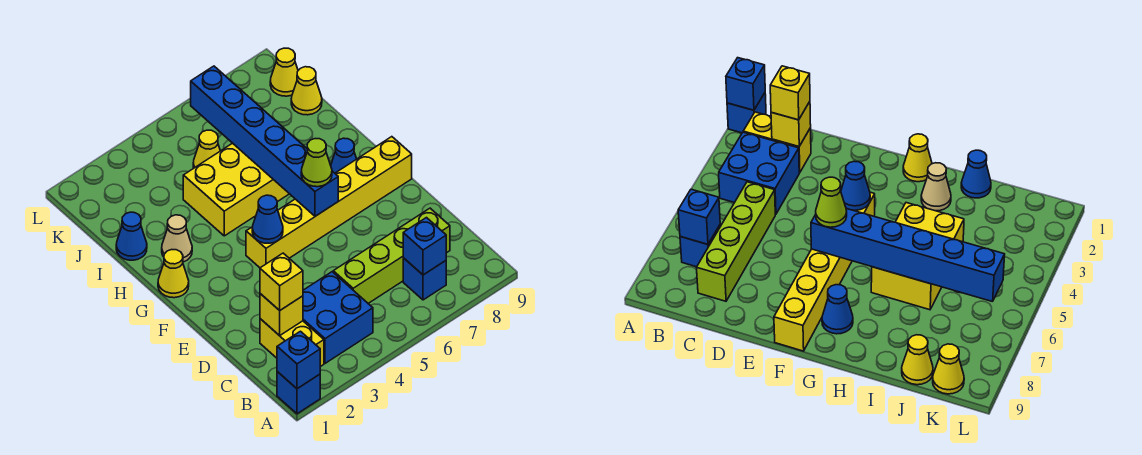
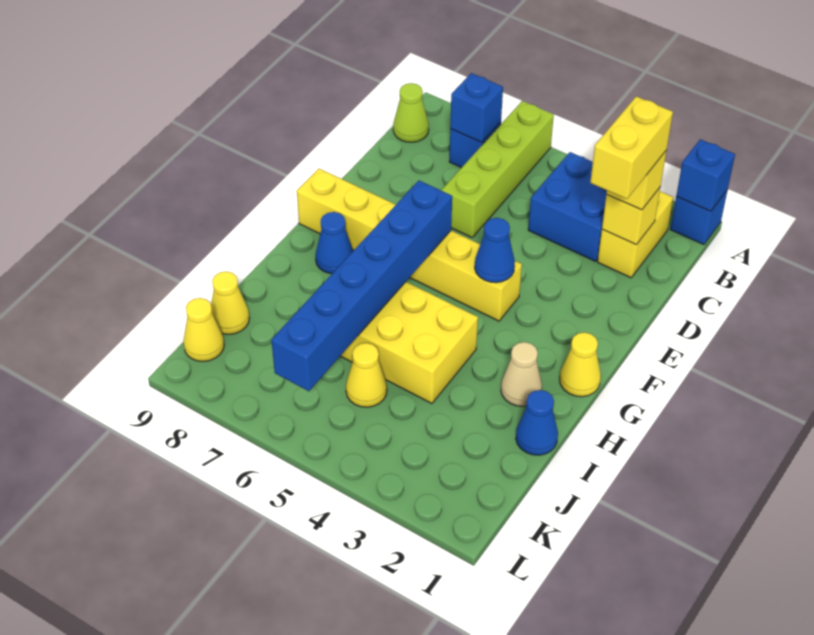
none -> yellow brick C2:D2 level 4
lime brick C5:C8 level 1 -> lime brick A6:D6 level 1
lime cone F6 level 3 -> lime cone B9 level 1

